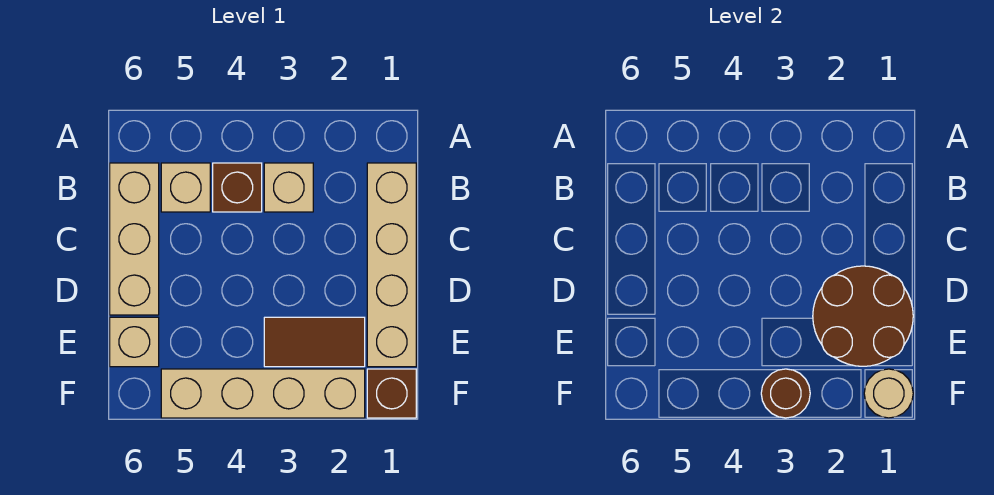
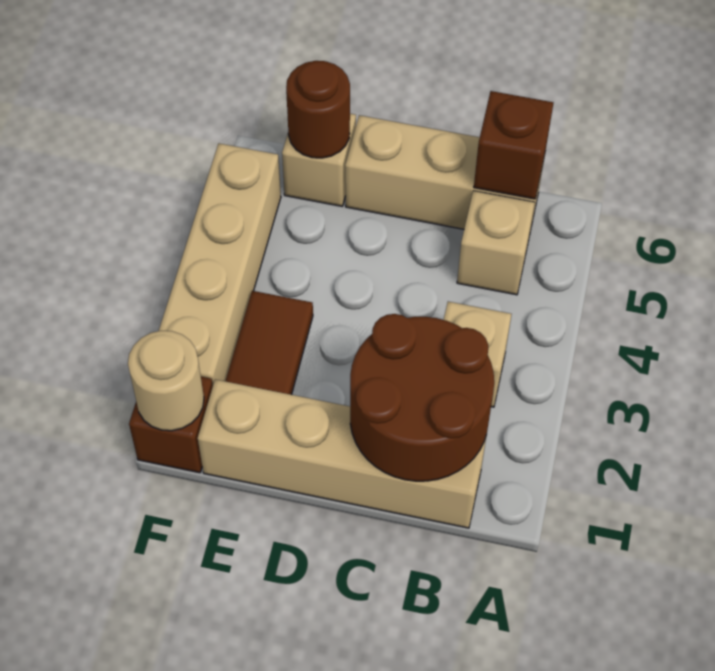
brown brick B4 level 1 -> brown brick B6 level 2
brown round brick D1:E2 level 2 -> brown round brick B1:C2 level 2
brown round brick F3 level 2 -> brown round brick E6 level 2

